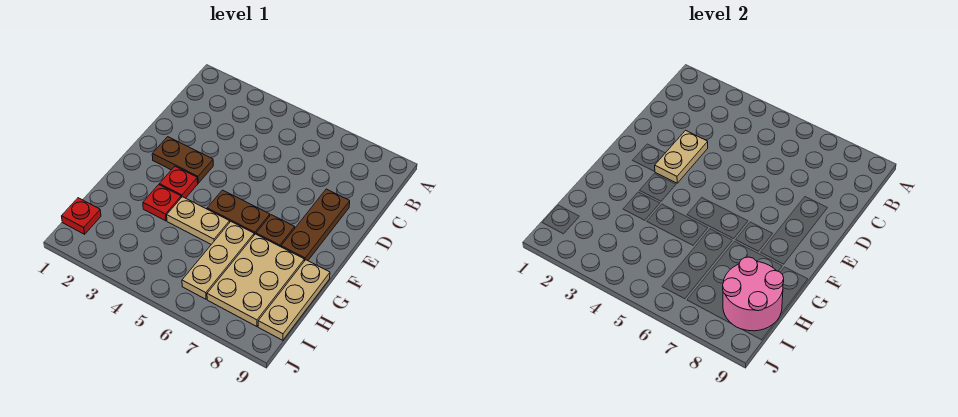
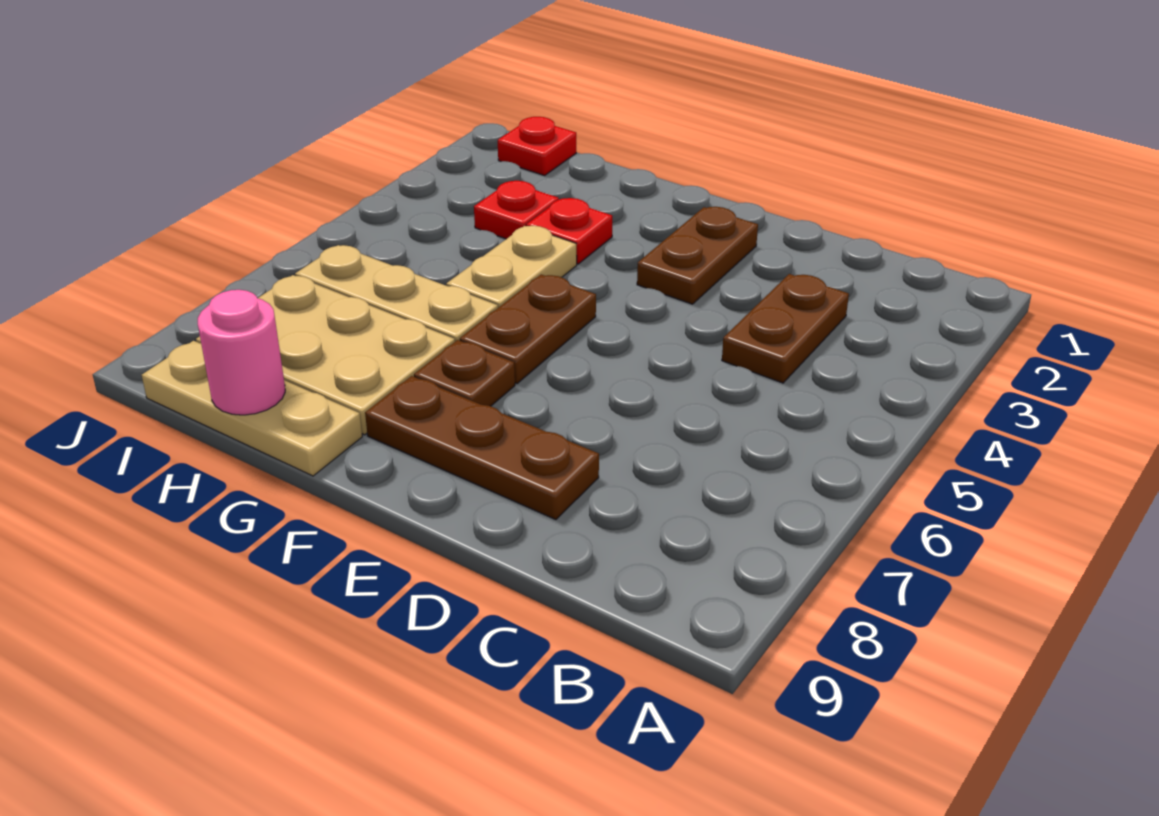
none -> brown plate C3:C4 level 1
tan plate D3:E3 level 2 -> none
red plate F3 level 1 -> red plate H3 level 1
pink round brick H8:I9 level 2 -> pink round brick H9 level 2

